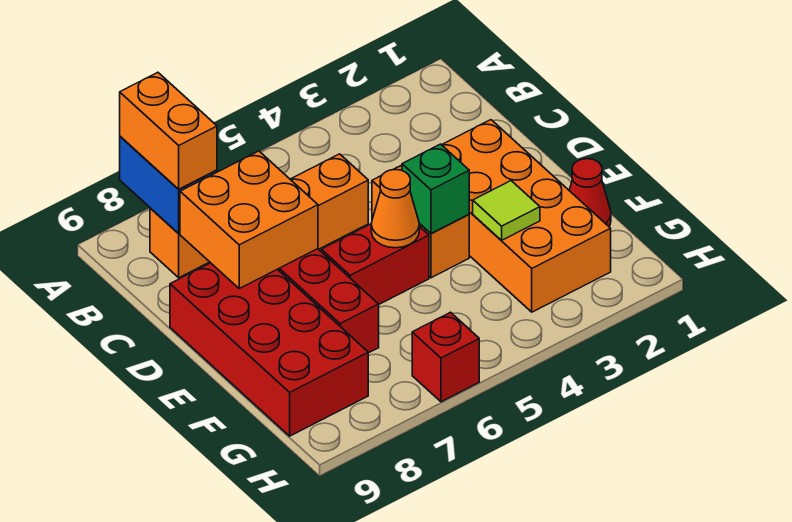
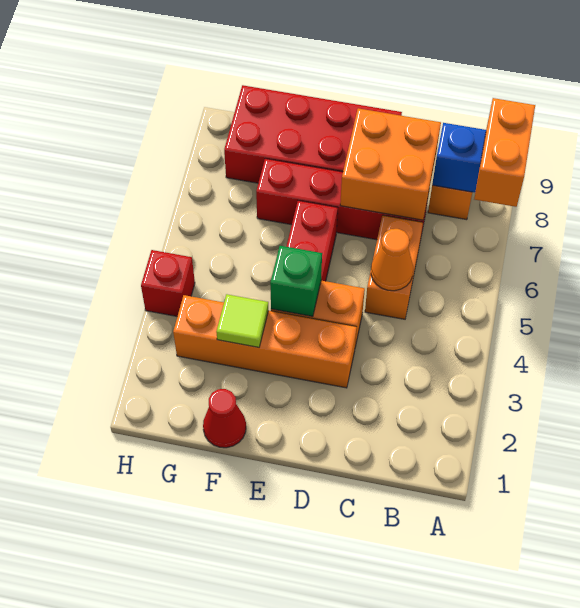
orange brick A8:B8 level 3 -> orange brick A7:A8 level 3
orange brick D2:G3 level 1 -> orange brick D3:G3 level 1
orange cone E5 level 2 -> orange cone C5 level 2
red brick H6 level 1 -> red brick H4 level 1

